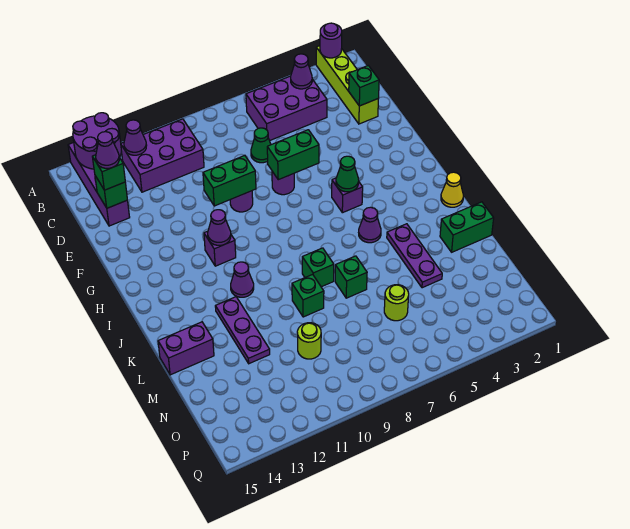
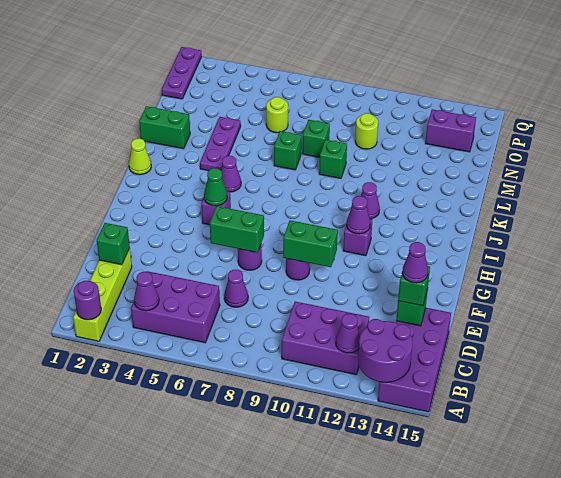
purple brick A14:D14 level 1 -> purple brick A14:D15 level 1
green cone D7 level 1 -> purple cone D7 level 1
yellow cone J1 level 1 -> lime cone J1 level 1
green brick K8 level 1 -> green brick M8 level 1
purple plate K12:M12 level 1 -> purple plate O1:Q1 level 1
purple brick L14:L15 level 1 -> purple brick O13:O14 level 1

